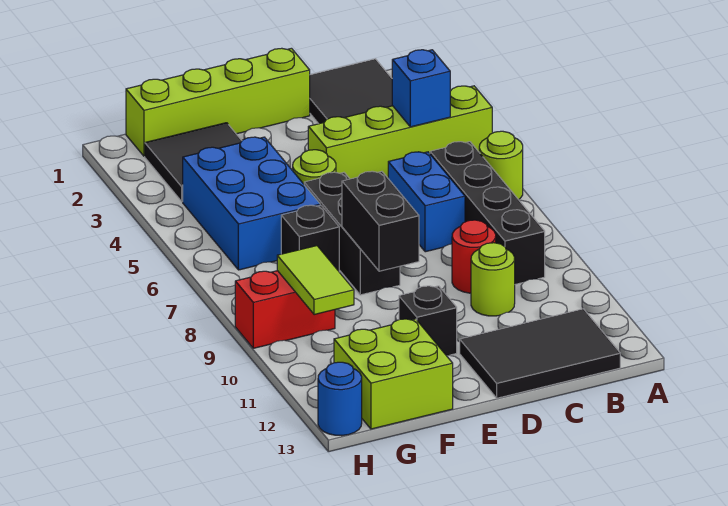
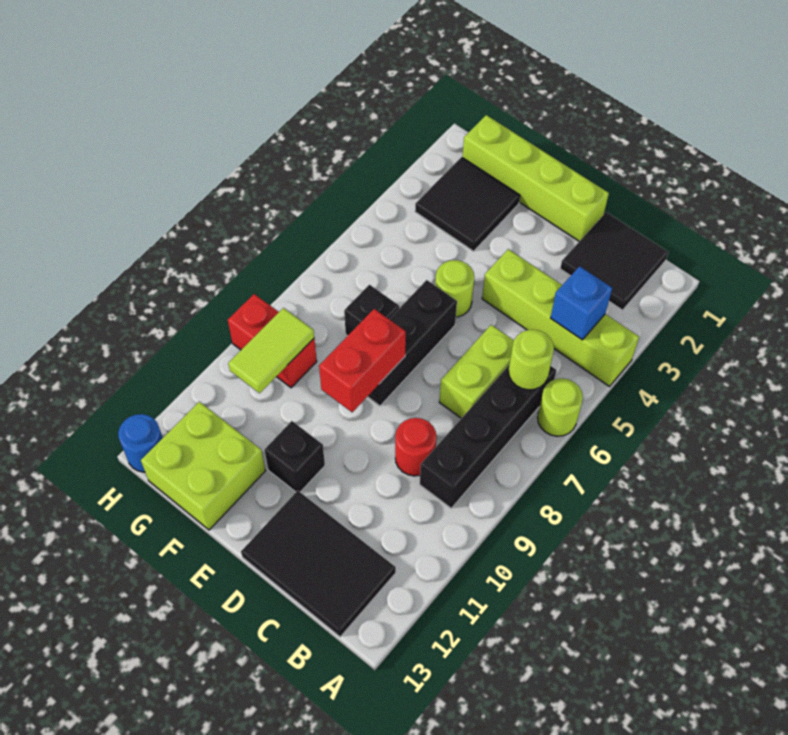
blue brick C6:C7 level 1 -> lime brick C6:C7 level 1
lime round brick C10 level 1 -> lime round brick B6 level 2
black brick E8:E9 level 2 -> red brick E8:E9 level 2
blue brick F4:G6 level 1 -> none

